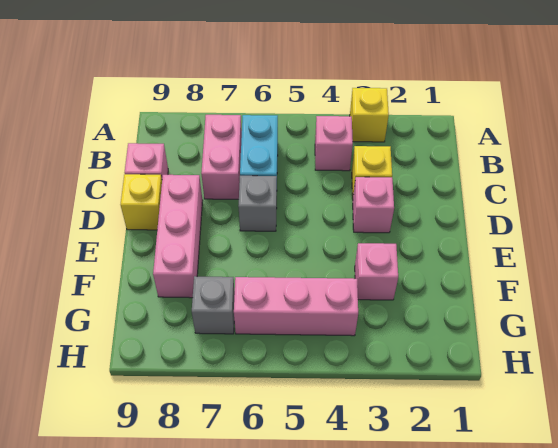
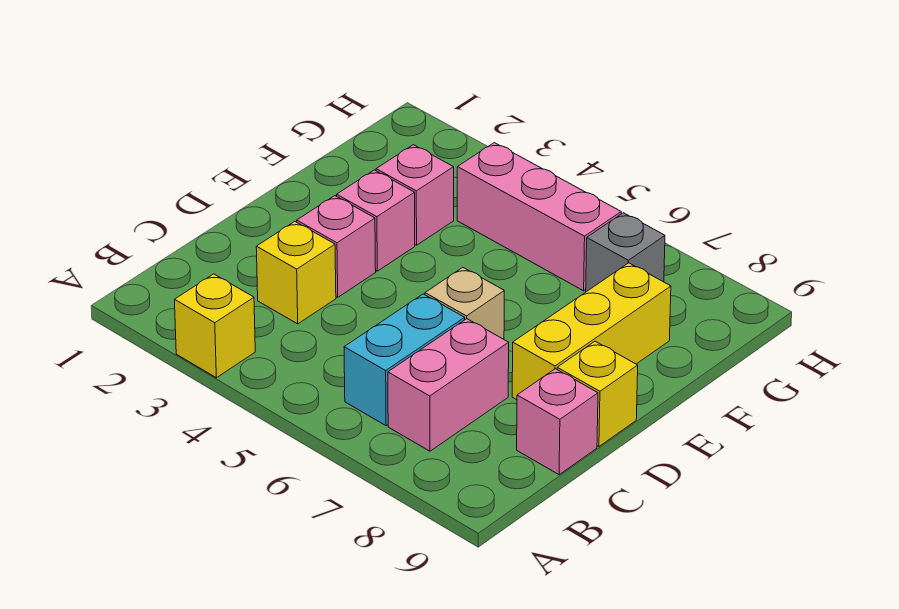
pink brick B4 level 1 -> pink brick E3 level 1
grey brick D6 level 1 -> tan brick D6 level 1
pink brick D8:F8 level 1 -> yellow brick D8:F8 level 1

